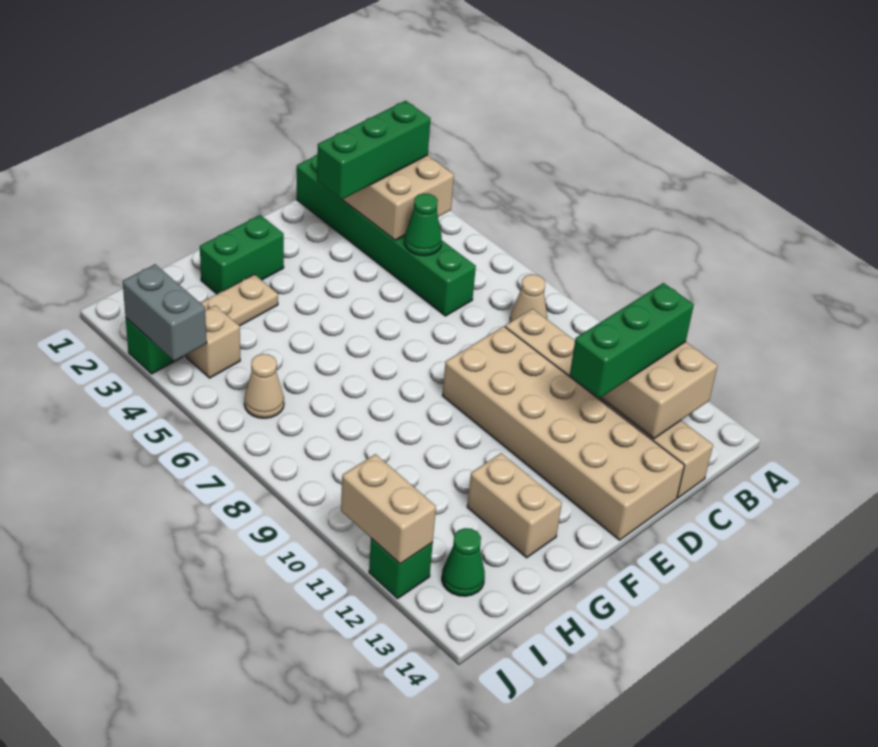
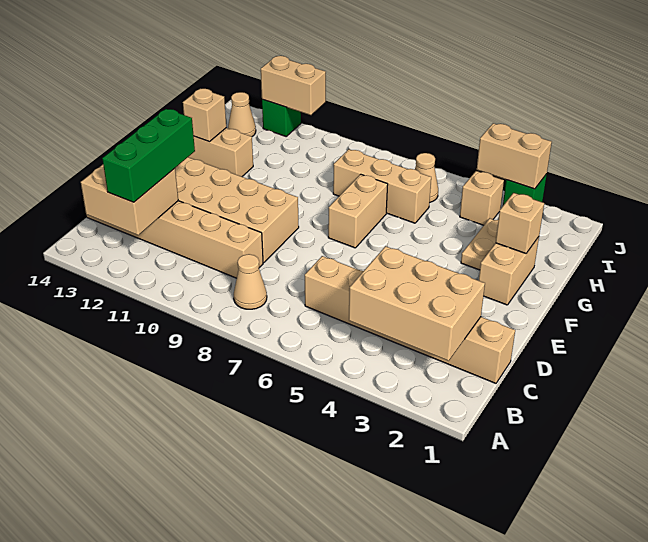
green brick B3:D3 level 3 -> none
green brick C1:C6 level 1 -> tan brick C1:C6 level 1
green cone C5 level 2 -> none
green brick F2:G2 level 1 -> tan brick F2:G2 level 1
none -> tan brick F7:G7 level 1
none -> tan brick G2 level 2
none -> tan brick G13 level 2
none -> tan brick H6:H8 level 1
green cone I13 level 1 -> tan cone I13 level 1
grey brick J3:J4 level 2 -> tan brick J3:J4 level 2

